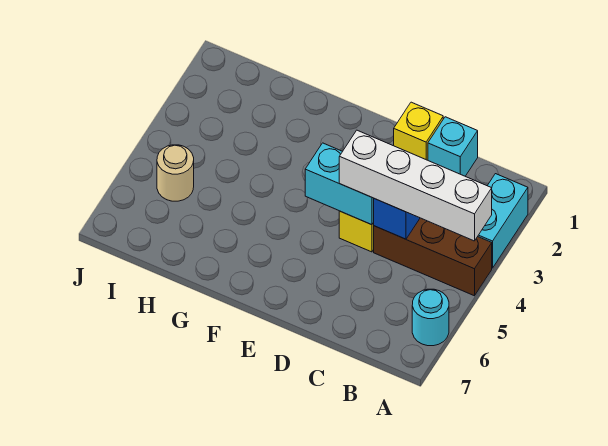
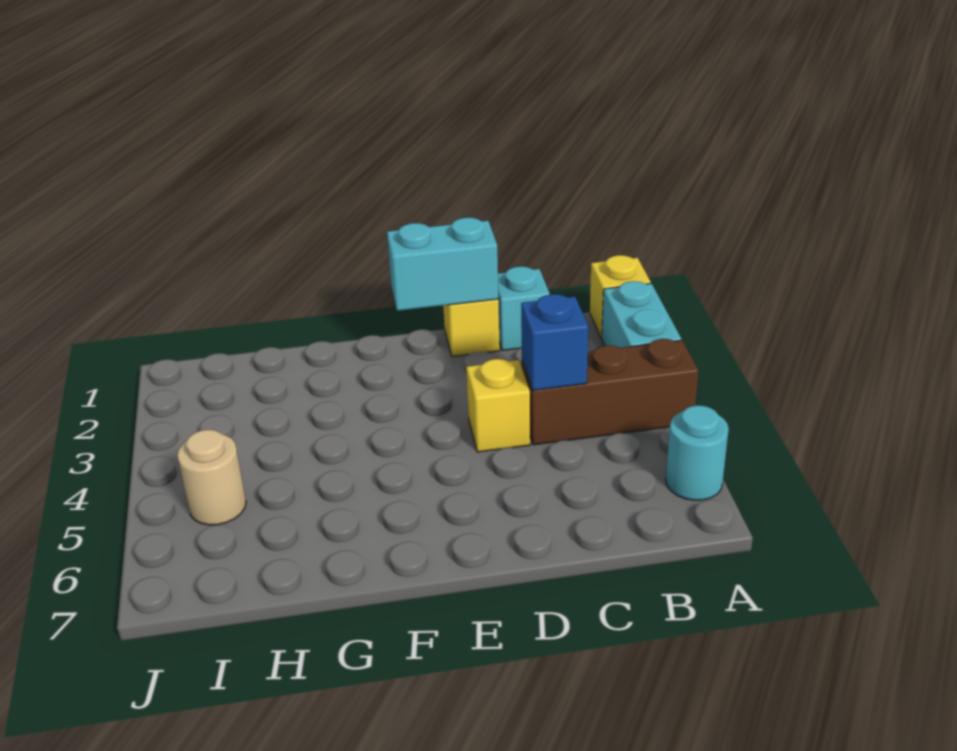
none -> yellow brick A1 level 1
white brick A4:D4 level 3 -> none
cyan brick D4:E4 level 2 -> cyan brick D1:E1 level 2

